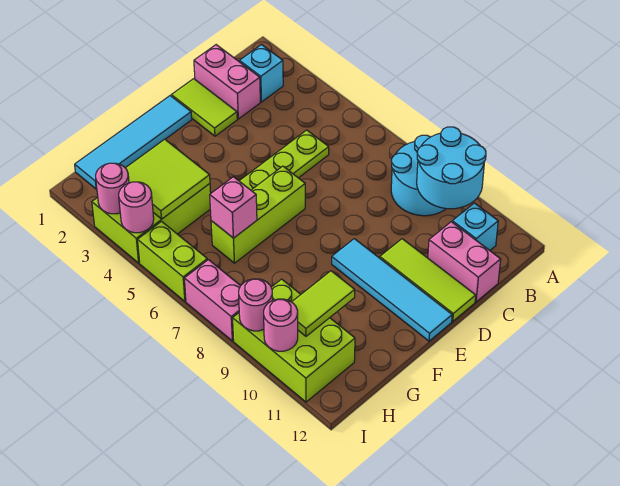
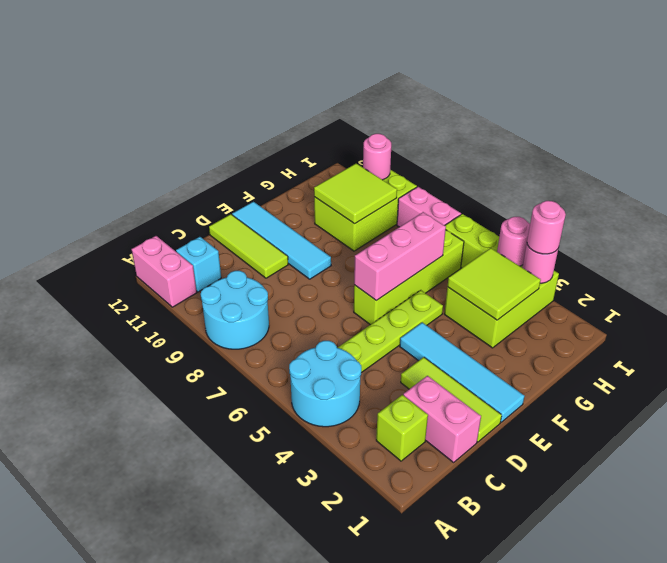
cyan round brick A9:B10 level 2 -> cyan round brick A4:B5 level 1
cyan brick B2 level 1 -> lime brick B2 level 1
pink brick C11:C12 level 1 -> pink brick A11:A12 level 1
lime tile D1:D2 level 1 -> lime tile D1:D3 level 1
cyan tile E1:H1 level 1 -> cyan tile E1:E4 level 1
lime brick E6:G6 level 1 -> lime brick E6:H6 level 1
pink brick G6 level 2 -> pink brick E6:G6 level 2
lime tile G10:H10 level 2 -> lime tile G9:H10 level 2
lime brick H9:I11 level 1 -> lime brick G9:I10 level 1
pink round brick I9 level 2 -> pink round brick I3 level 3

